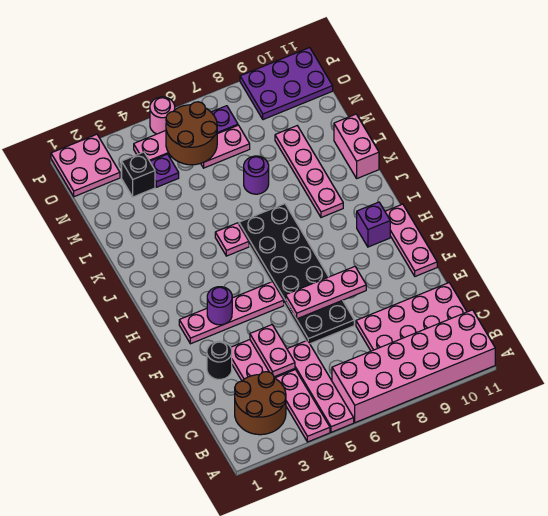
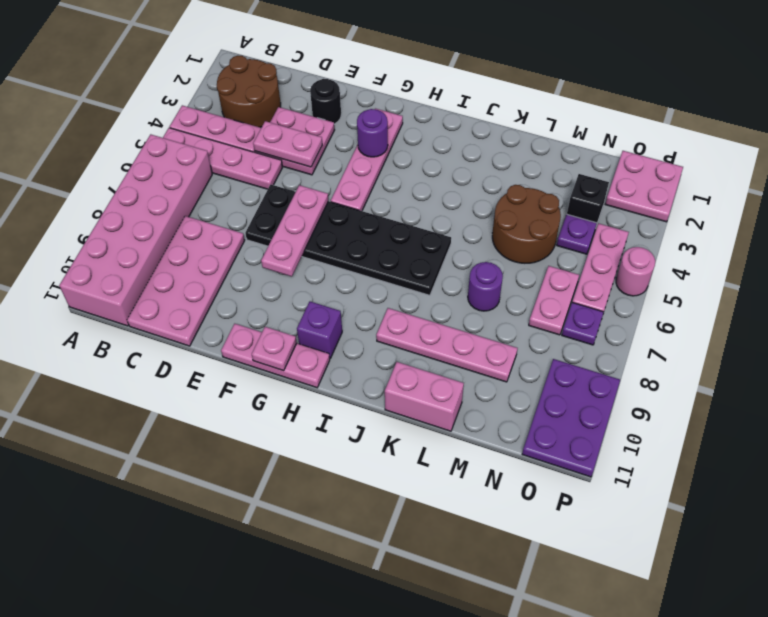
pink plate J5 level 1 -> pink plate G11 level 2
brown round brick N5:O6 level 2 -> brown round brick L4:M5 level 1

